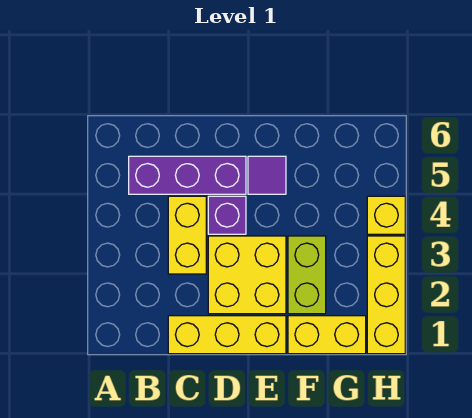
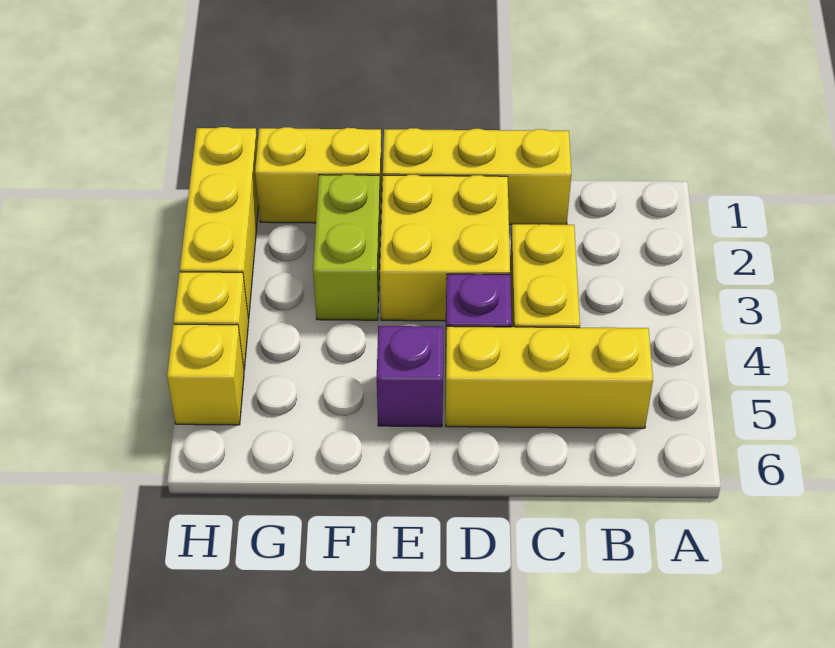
purple brick B5:D5 level 1 -> yellow brick B5:D5 level 1
purple tile E5 level 1 -> purple brick E5 level 1
none -> yellow brick H5 level 1

